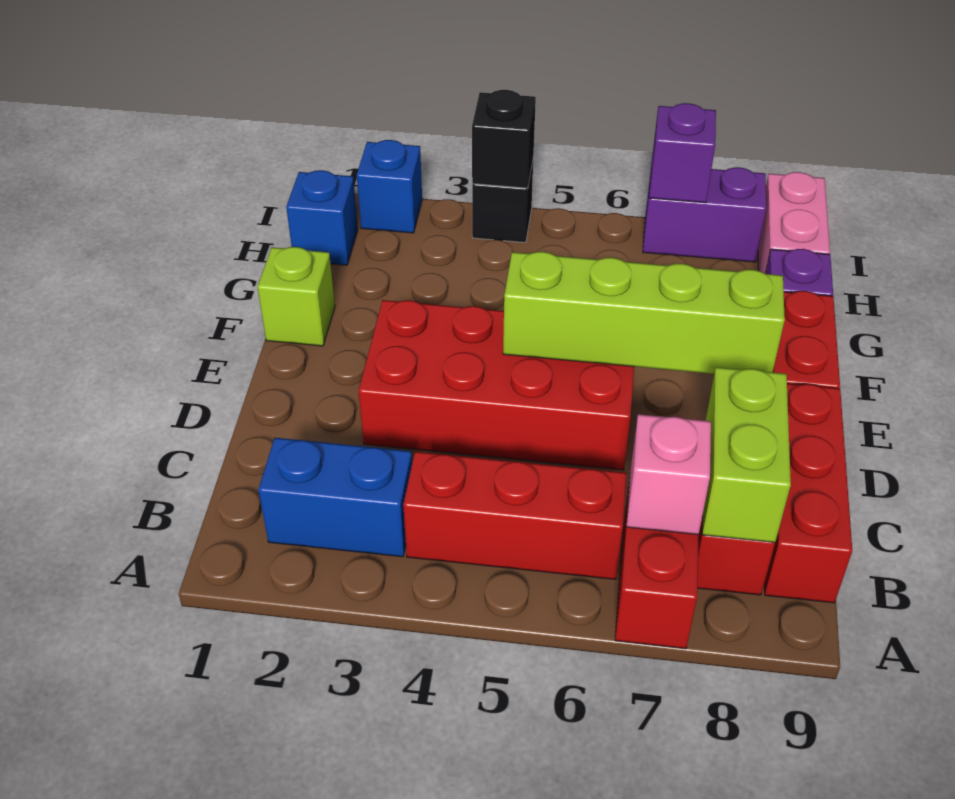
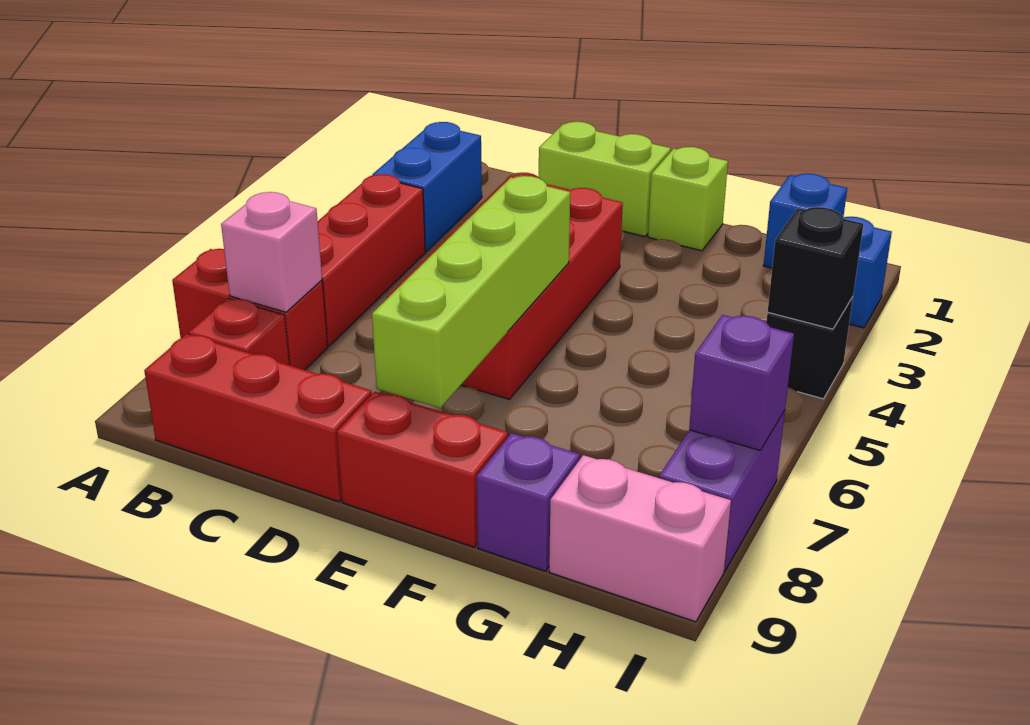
lime brick B8:C8 level 2 -> lime brick D1:E1 level 1

